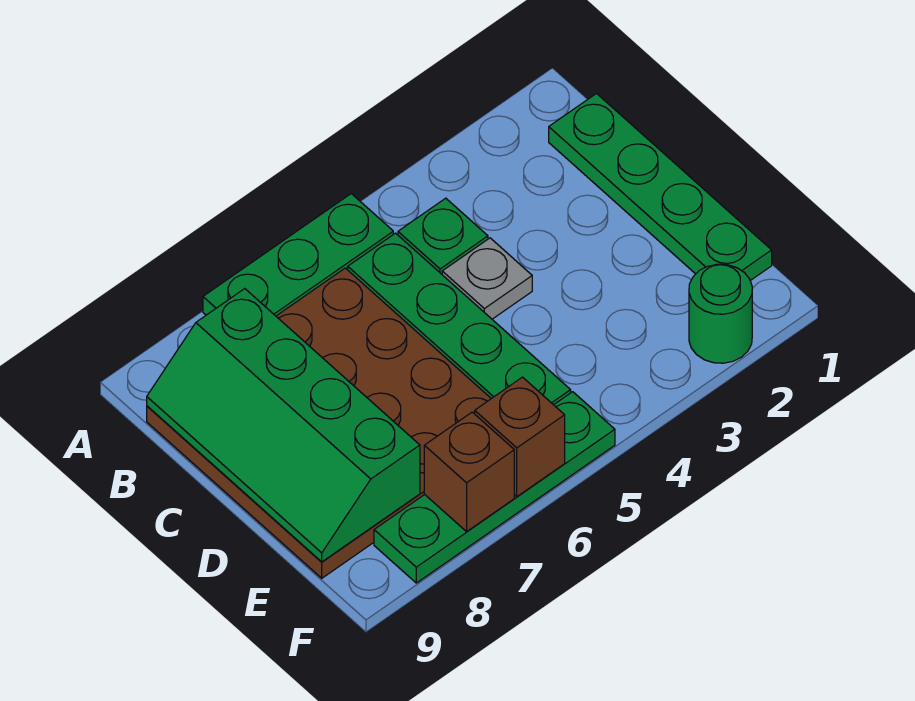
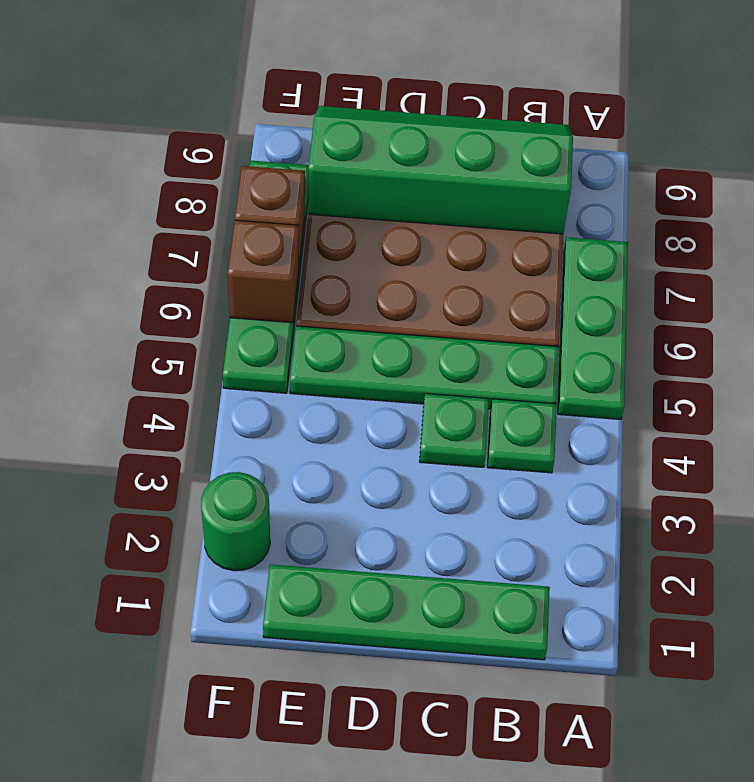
grey plate C4 level 1 -> green plate C4 level 1

